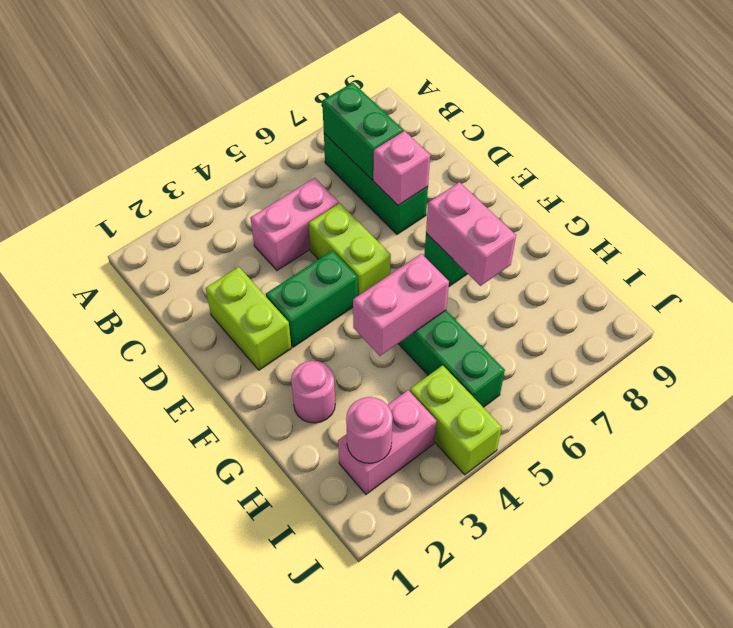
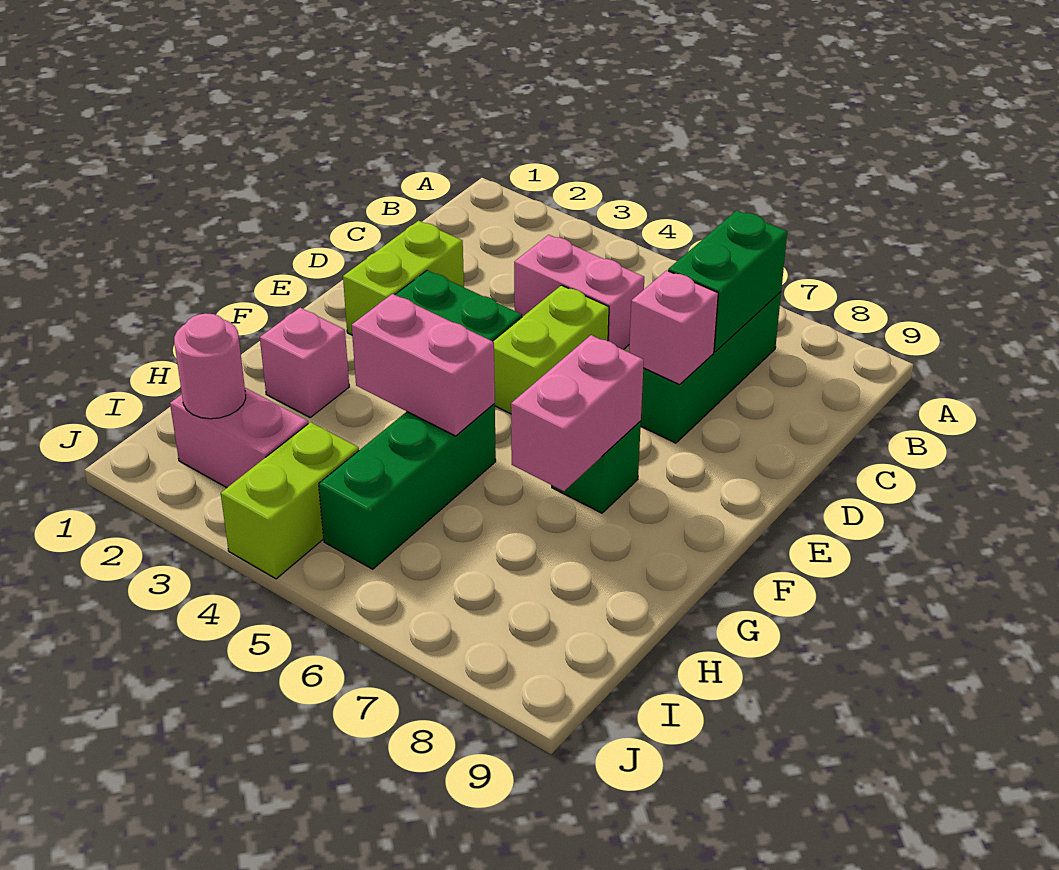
pink round brick G2 level 1 -> pink brick G2 level 1

